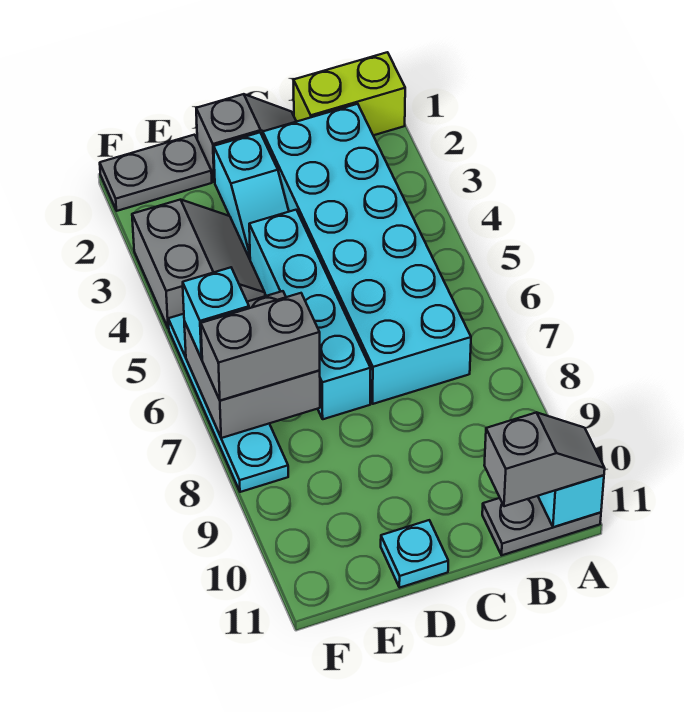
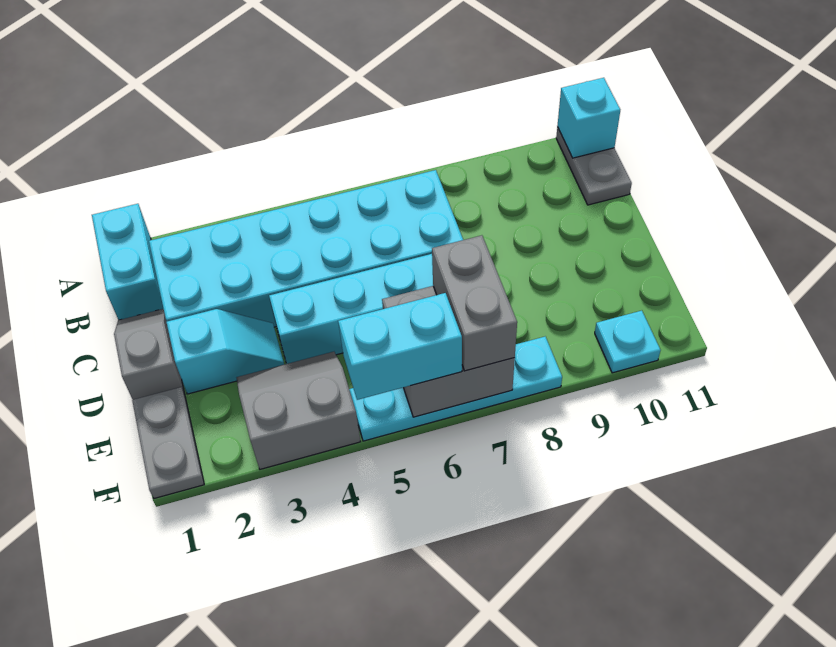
lime brick A1:B1 level 1 -> cyan brick A1:B1 level 1
grey slope A11:B11 level 3 top B -> none
cyan plate D11 level 1 -> cyan plate F10 level 1
cyan brick F6 level 3 -> cyan brick F5:F6 level 3

